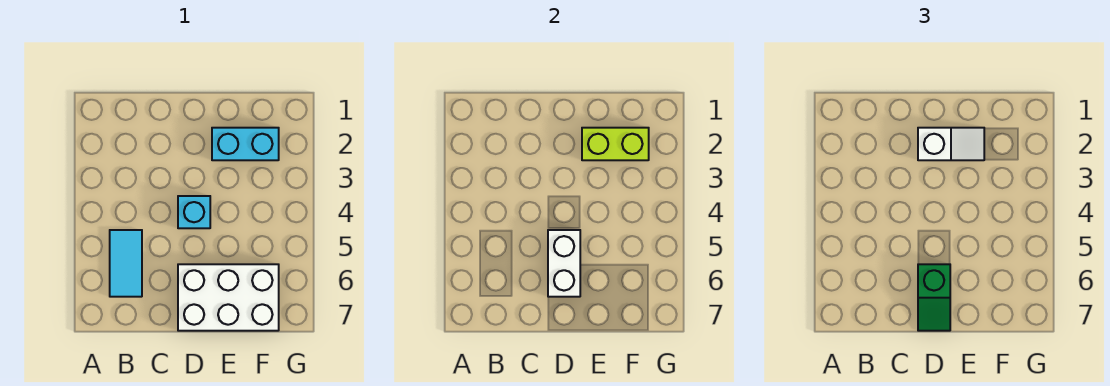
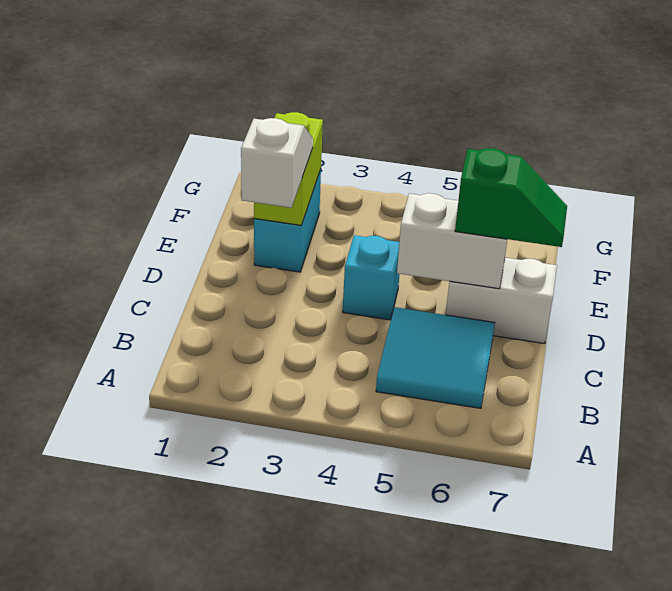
cyan tile B5:B6 level 1 -> cyan tile B5:C6 level 1
white brick D6:F7 level 1 -> white brick D6:D7 level 1

